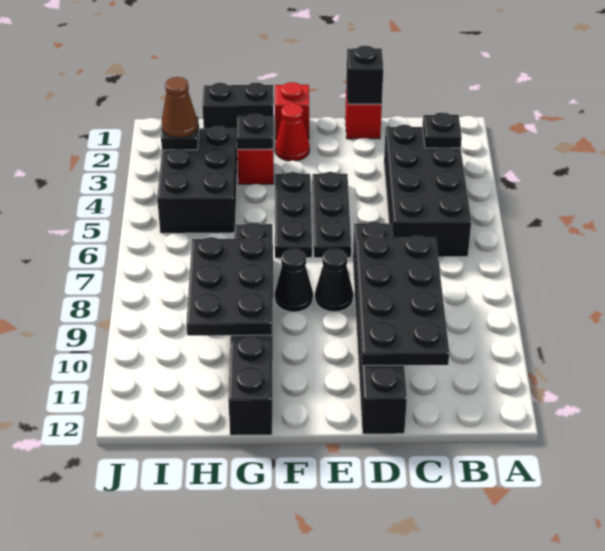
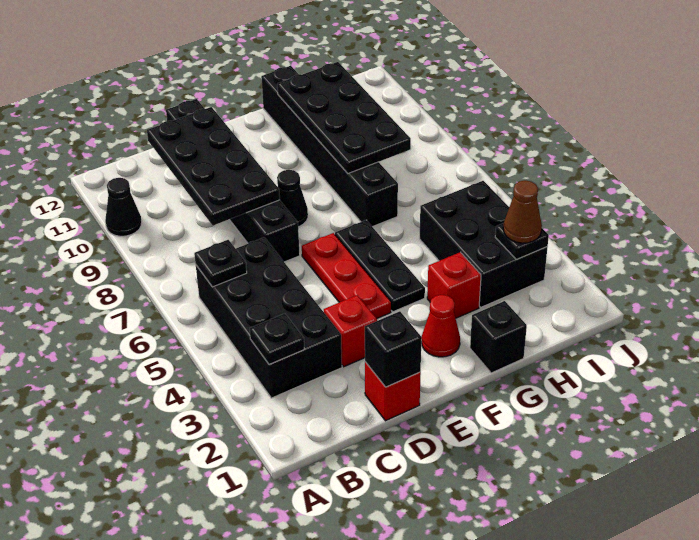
black plate E4:E6 level 1 -> red plate E4:E6 level 1
red brick F1 level 1 -> red brick D3 level 1
black cone F8 level 1 -> black cone A10 level 1
black brick G1:H1 level 1 -> black brick G1 level 1
black plate G3 level 2 -> black plate B6 level 2
black plate G8:H10 level 2 -> black plate G8:H11 level 2

